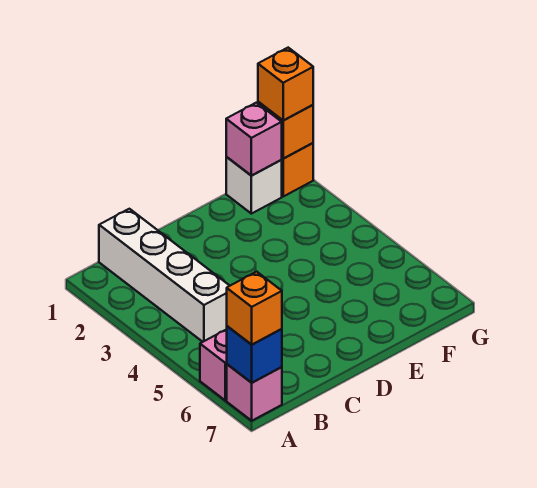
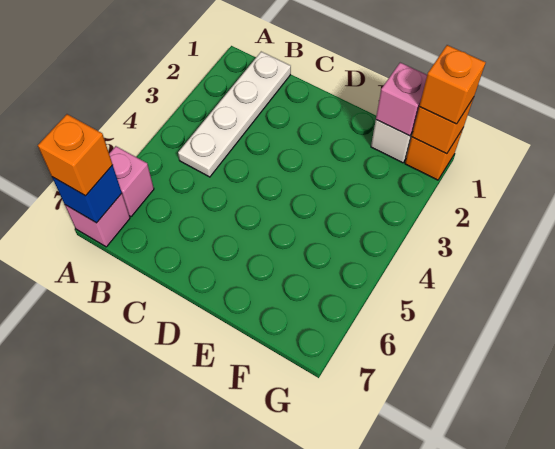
white brick B1:B4 level 1 -> white plate B1:B4 level 1

